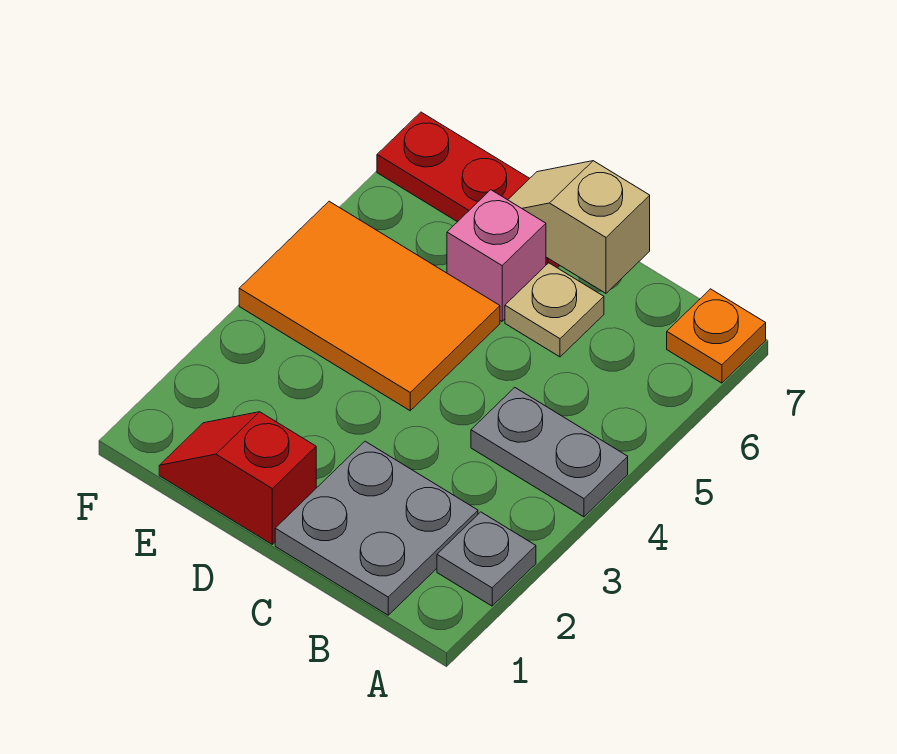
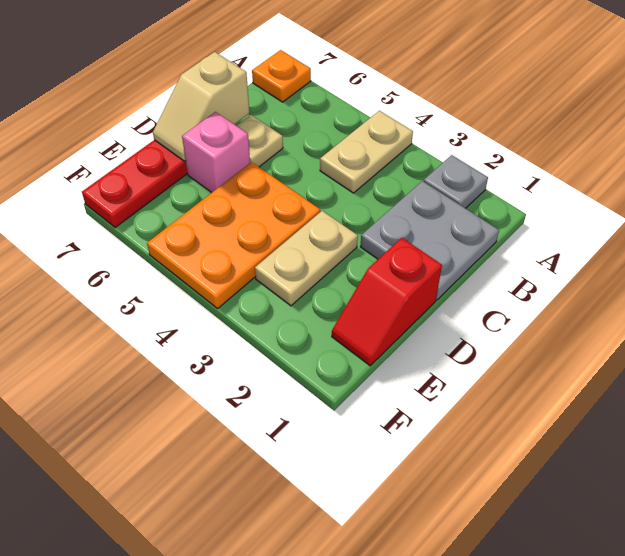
grey plate A4:B4 level 1 -> tan plate A4:B4 level 1
none -> tan plate D3:E3 level 1
orange tile D4:F5 level 1 -> orange plate D4:F5 level 1

